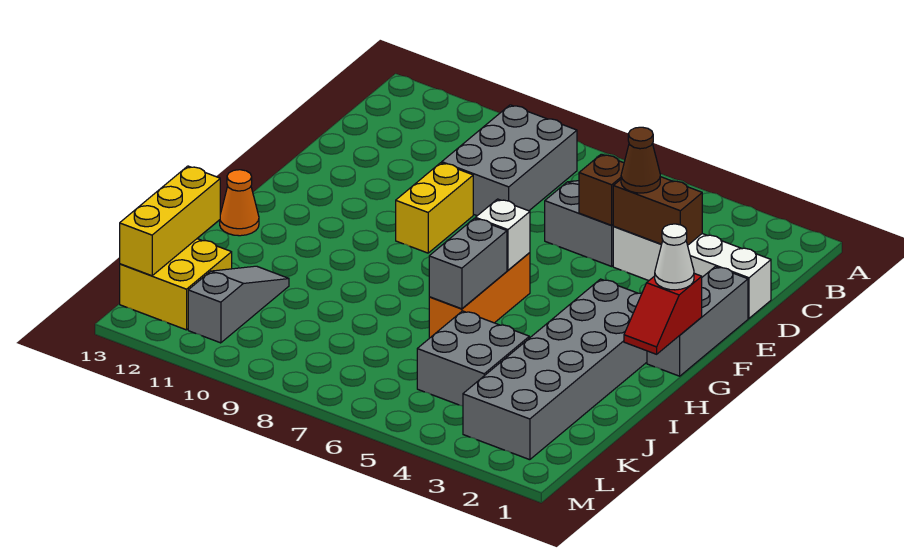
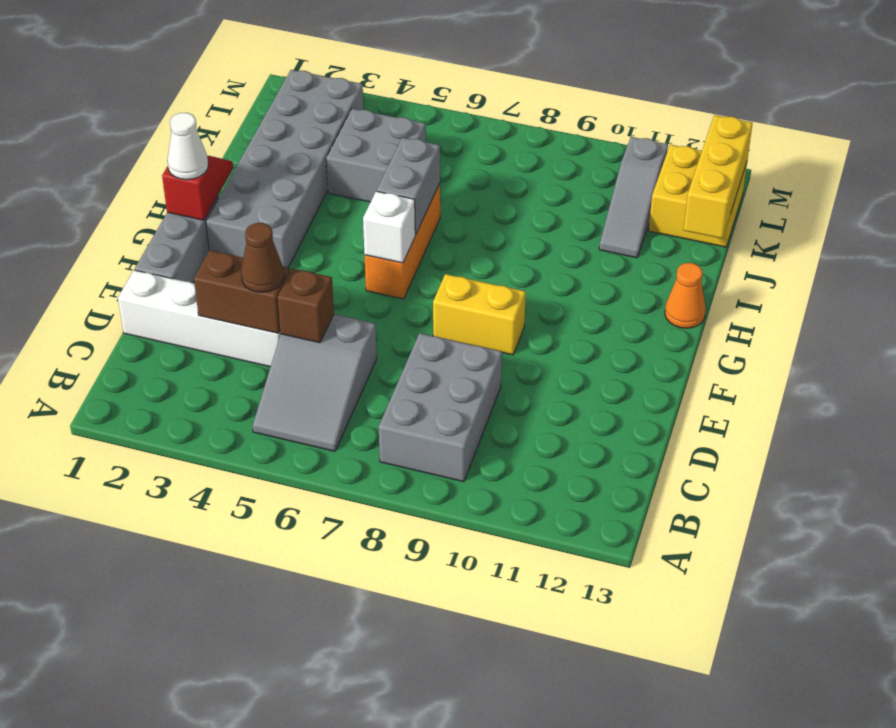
yellow brick E9:F9 level 1 -> yellow brick F8:F9 level 1

